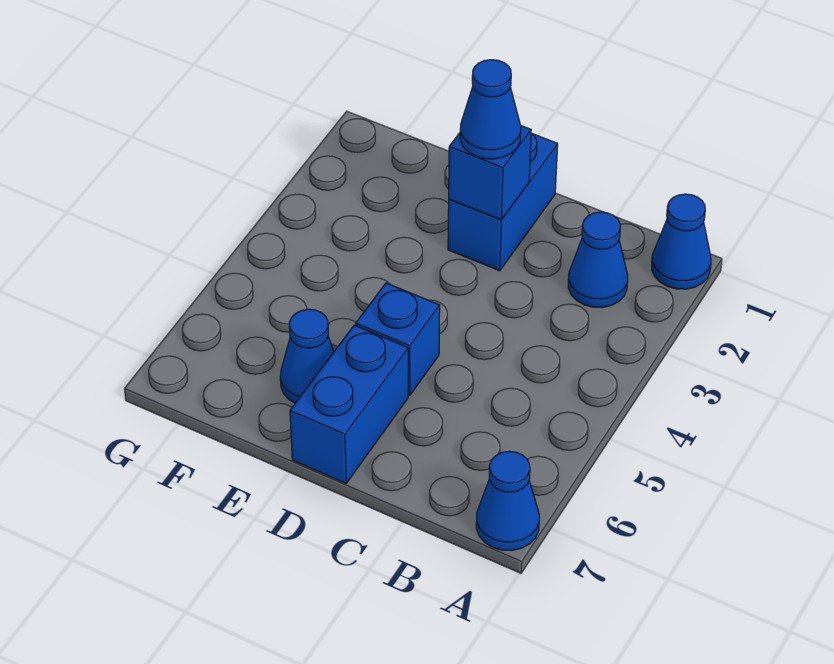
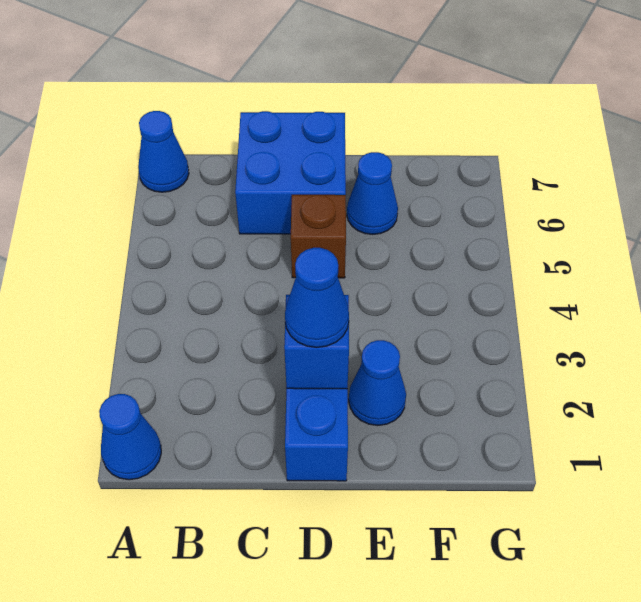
blue cone B2 level 1 -> blue cone E2 level 1
blue brick D5 level 1 -> brown brick D5 level 1
blue brick D6:D7 level 1 -> blue brick C6:D7 level 1

